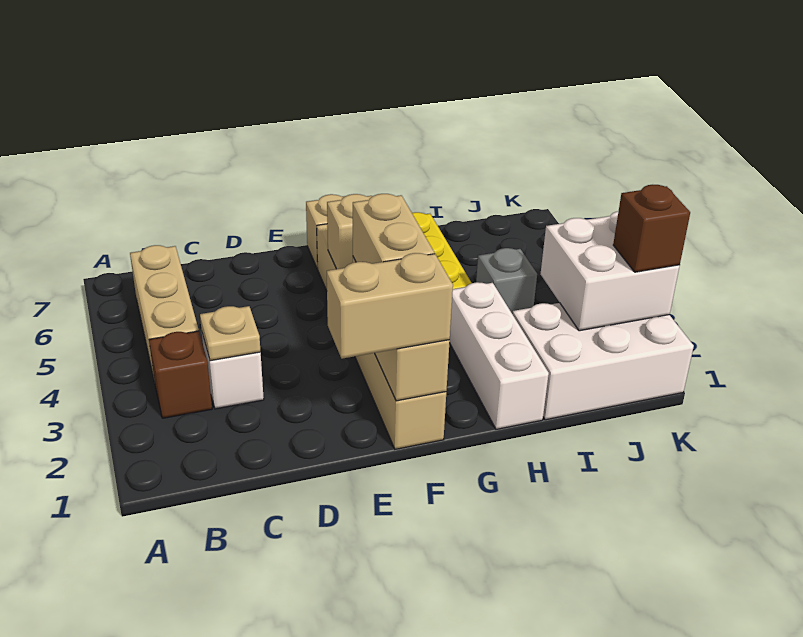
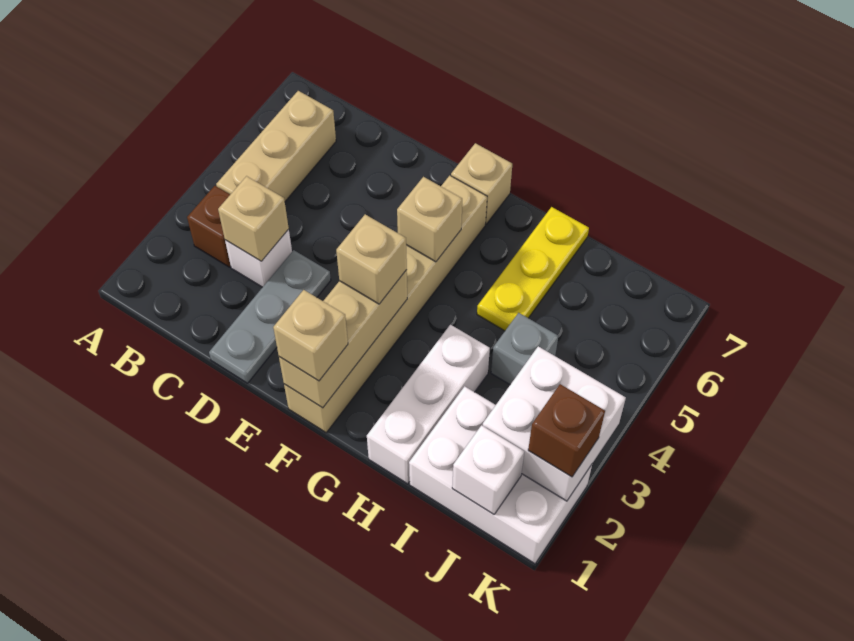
tan plate C3 level 2 -> tan brick C3 level 2
none -> grey plate D1:D3 level 1
tan brick E1:F1 level 3 -> tan brick F1 level 3
tan brick F2:F3 level 3 -> tan brick F3 level 3
none -> white brick J1 level 2

